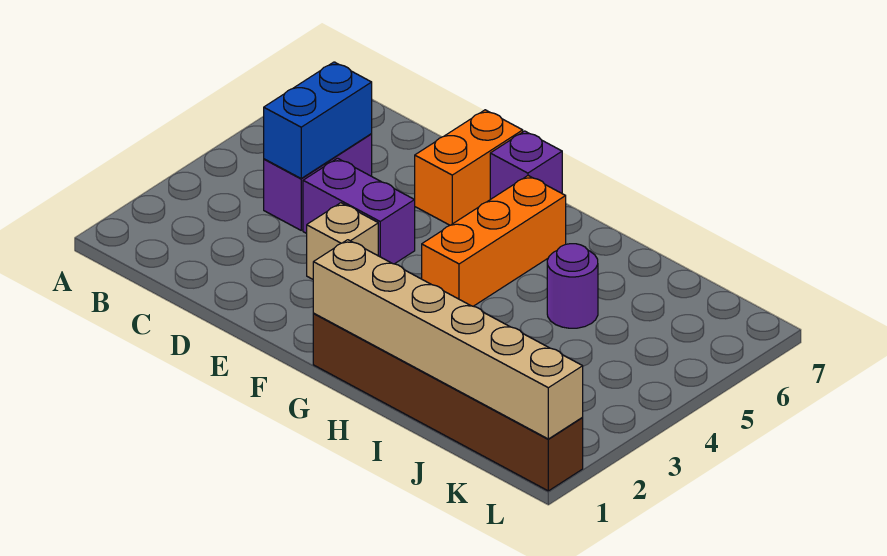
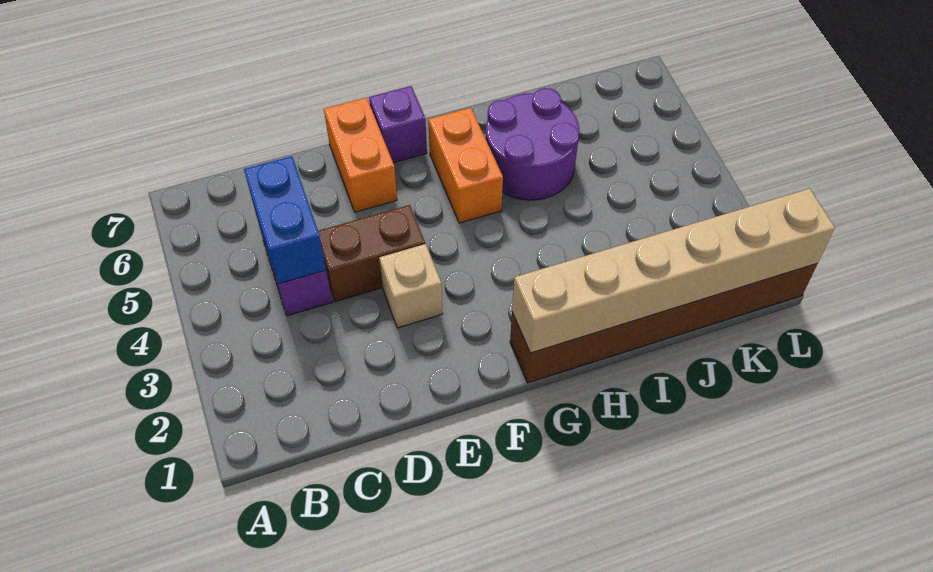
purple brick D4:E4 level 1 -> brown brick D4:E4 level 1
orange brick G4:G6 level 1 -> orange brick G5:G6 level 1
purple round brick I5 level 1 -> purple round brick H5:I6 level 1

